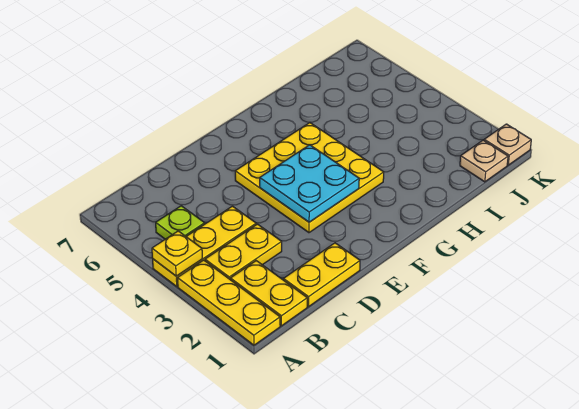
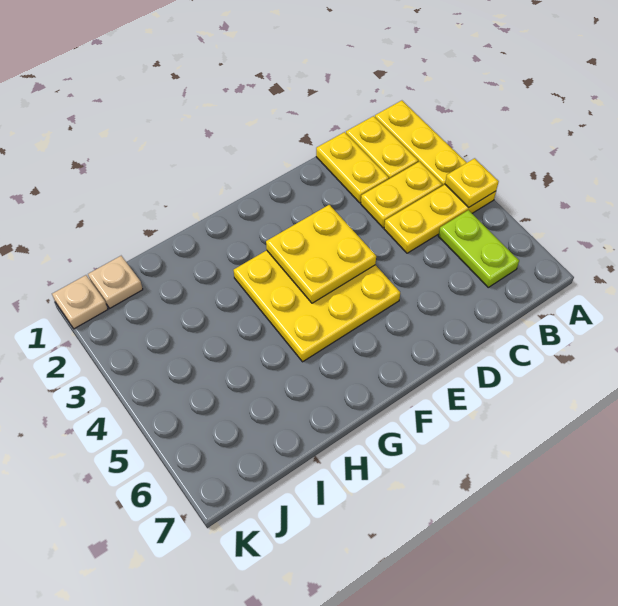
lime plate B5 level 1 -> lime plate B5:B6 level 1
yellow plate C1:D1 level 1 -> yellow plate C1:C2 level 1
cyan plate E3:F4 level 2 -> yellow plate E3:F4 level 2

